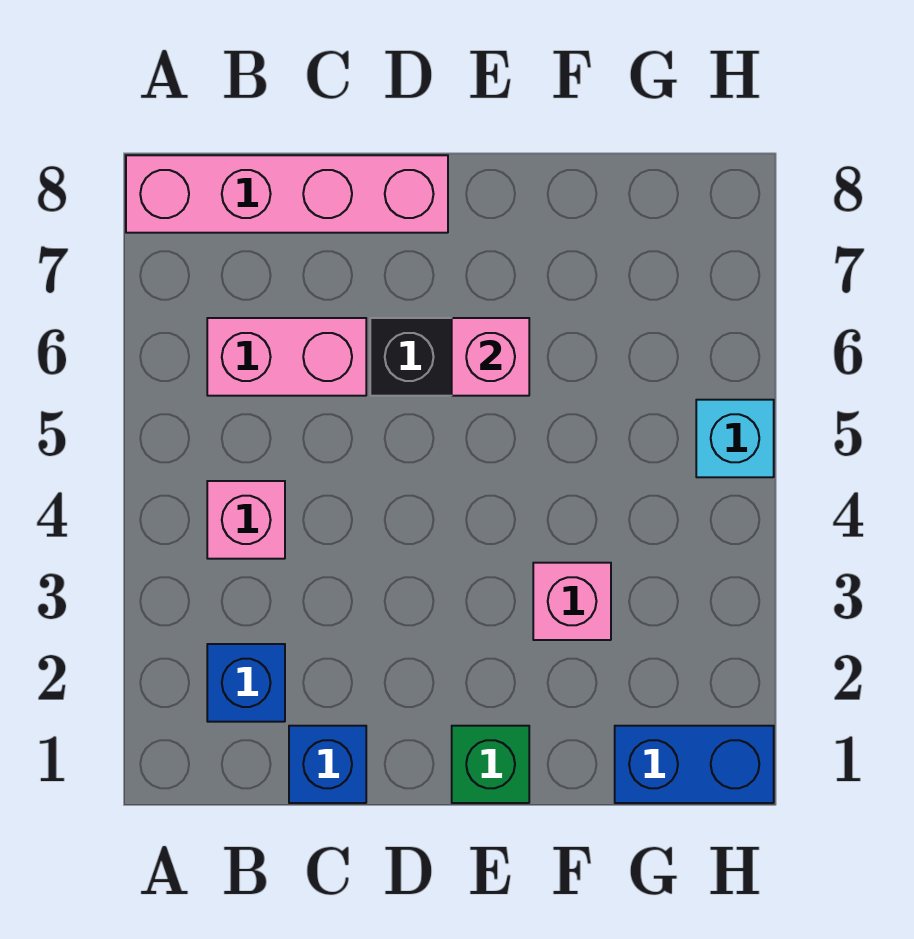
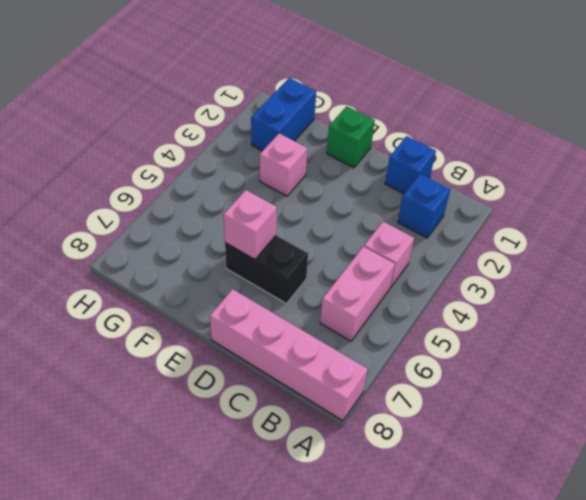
pink brick B6:C6 level 1 -> pink brick B5:B6 level 1
blue brick G1:H1 level 1 -> blue brick G1:G2 level 1
cyan brick H5 level 1 -> none

